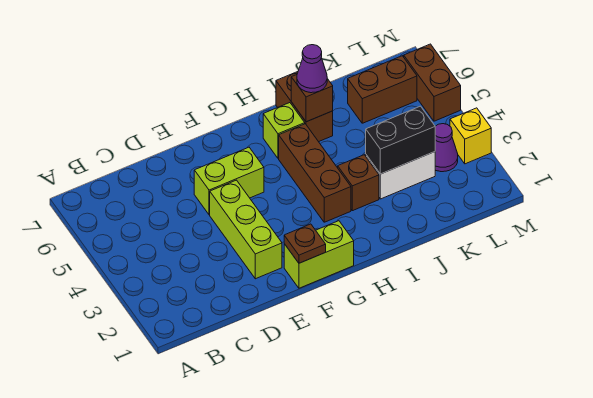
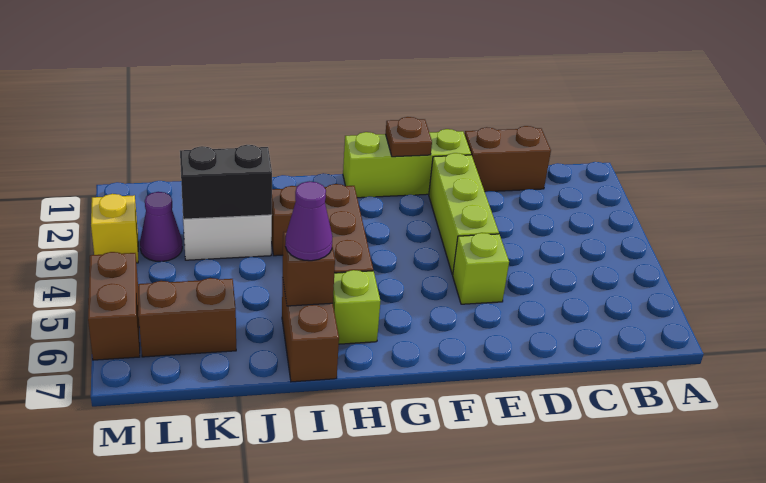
none -> brown brick C1:D1 level 1
lime brick E5:F5 level 1 -> lime brick E5 level 1
lime brick F1:G1 level 1 -> lime brick E1:G1 level 1

